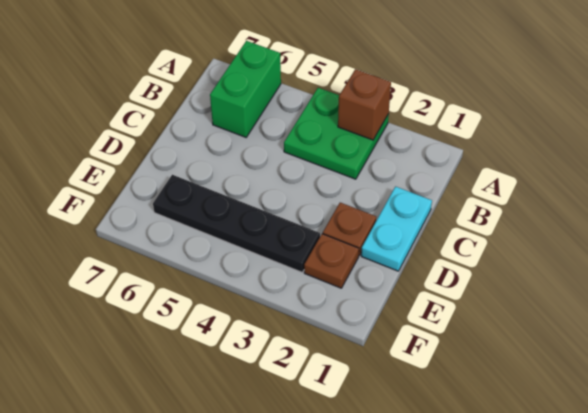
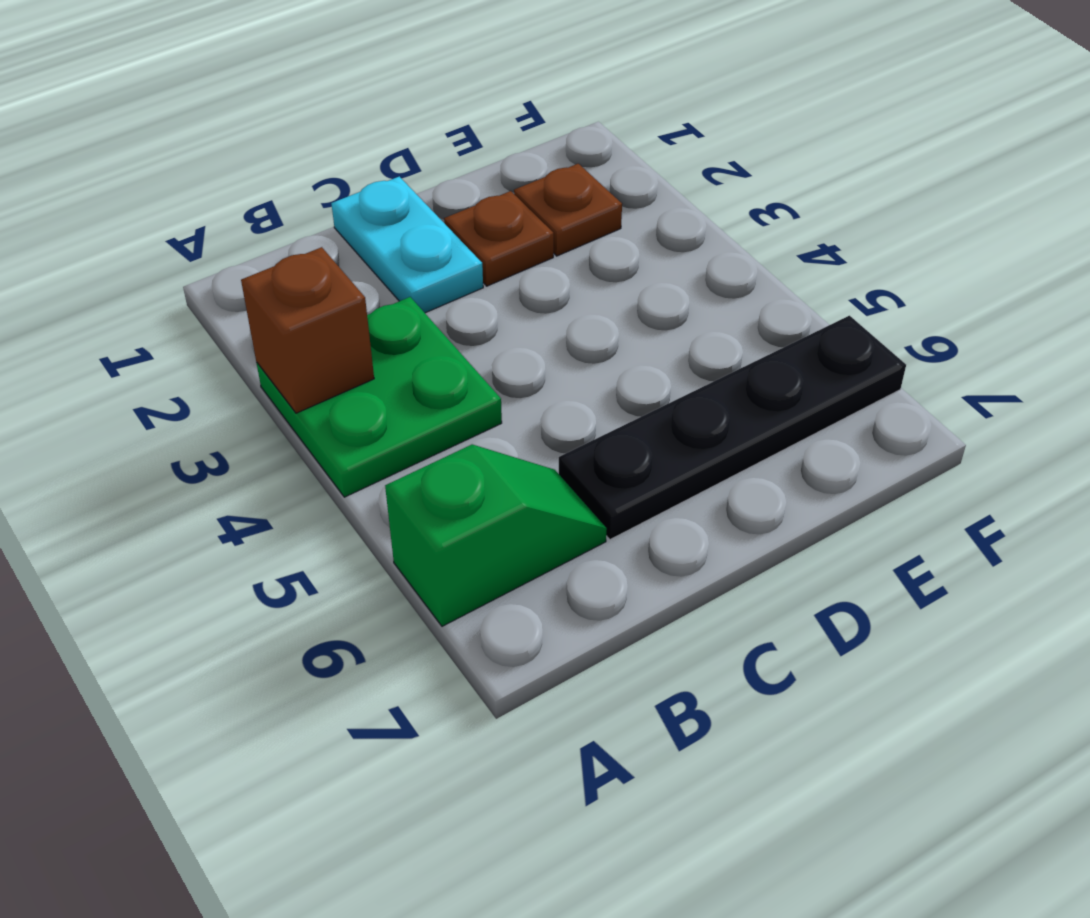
green brick A6:B6 level 1 -> green slope A6:B6 level 1 top A
cyan plate C1:D1 level 1 -> cyan plate C1:C2 level 1
black plate E3:E6 level 1 -> black plate C6:F6 level 1

